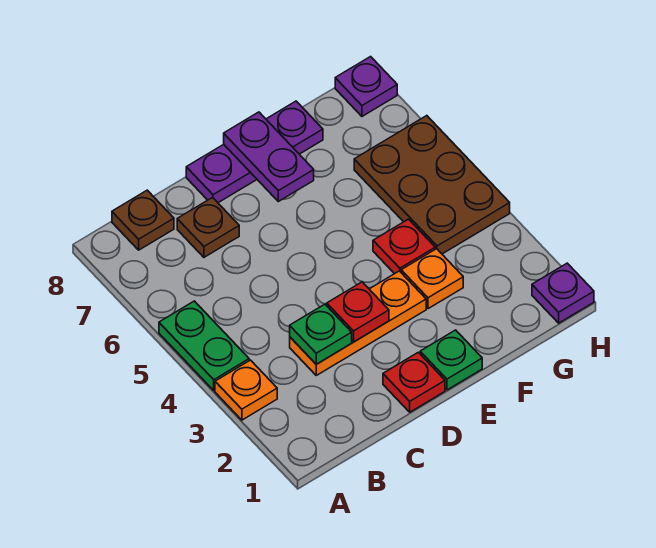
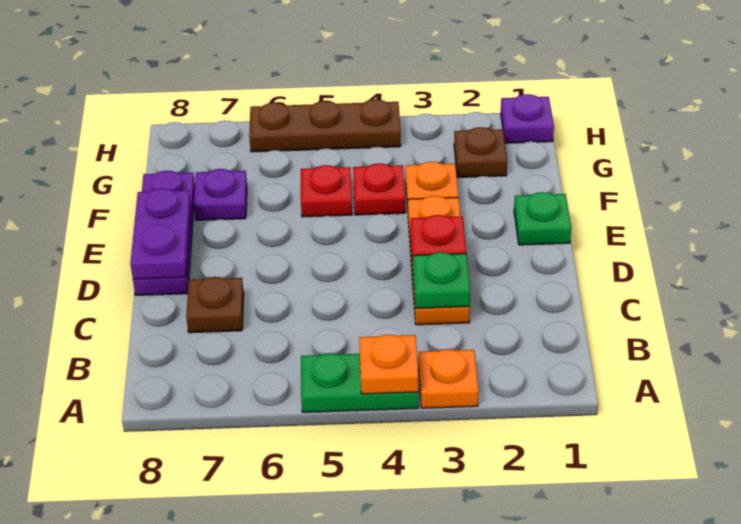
none -> orange plate A4 level 2
brown plate B8 level 1 -> brown plate G2 level 1
red plate D1 level 1 -> red plate F5 level 1
purple plate E7:E8 level 2 -> purple plate D8:E8 level 2
brown plate G4:H6 level 1 -> brown plate H4:H6 level 1
purple plate H8 level 1 -> purple plate F7 level 1

